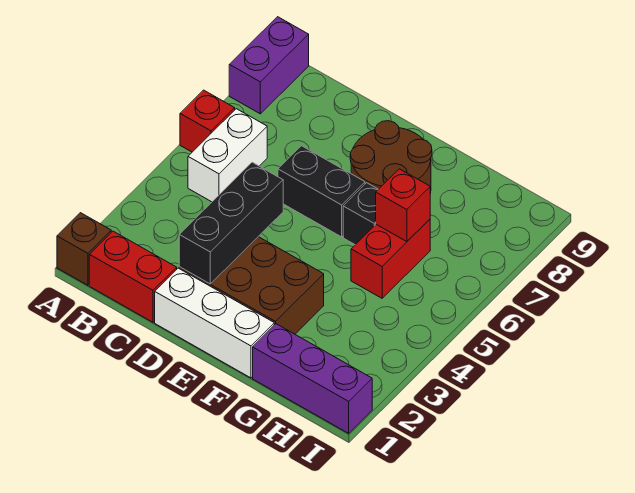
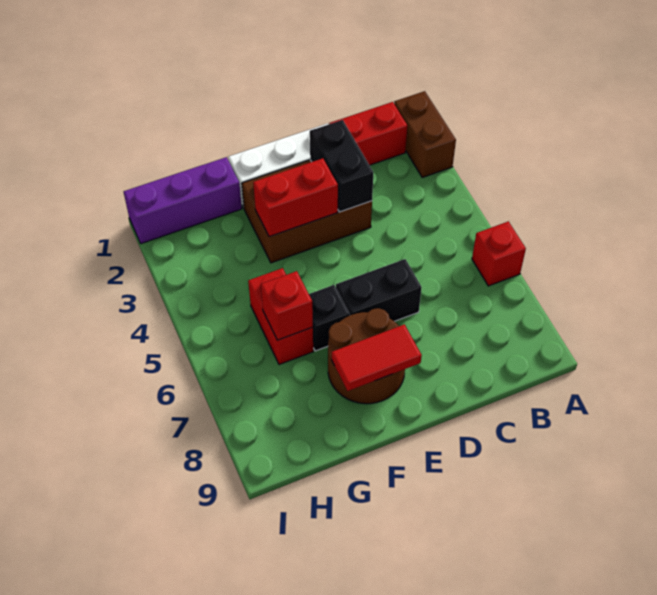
brown brick A1 level 1 -> brown brick A1:A2 level 1
purple brick A8:A9 level 1 -> none
white brick B5:B6 level 1 -> none
black brick D2:D4 level 2 -> black brick D2:D3 level 2
none -> red brick E3:F3 level 2
none -> red tile E8:F8 level 2

